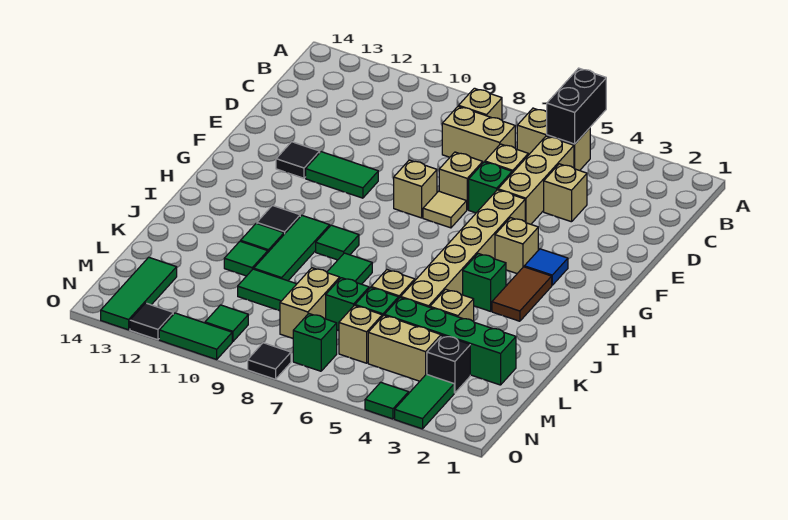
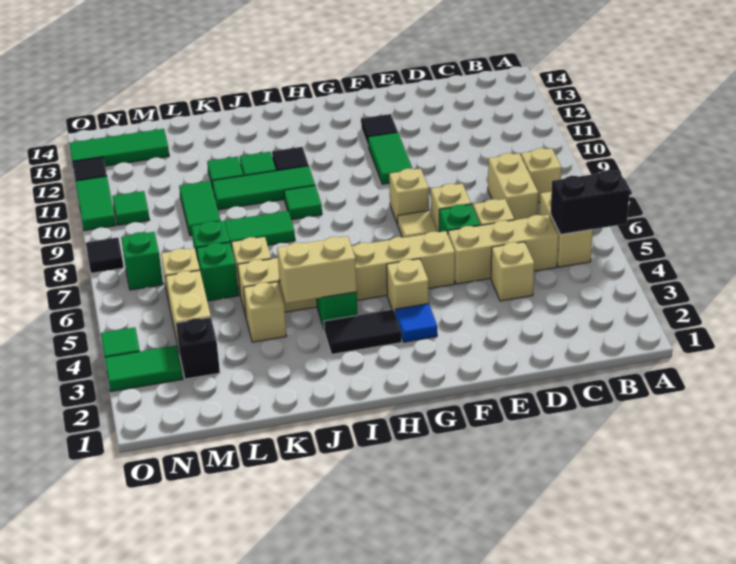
brown tile H3:I3 level 1 -> black tile H3:I3 level 1
green brick L2:L5 level 1 -> none
tan brick L8:M8 level 1 -> tan brick I4:J4 level 2

